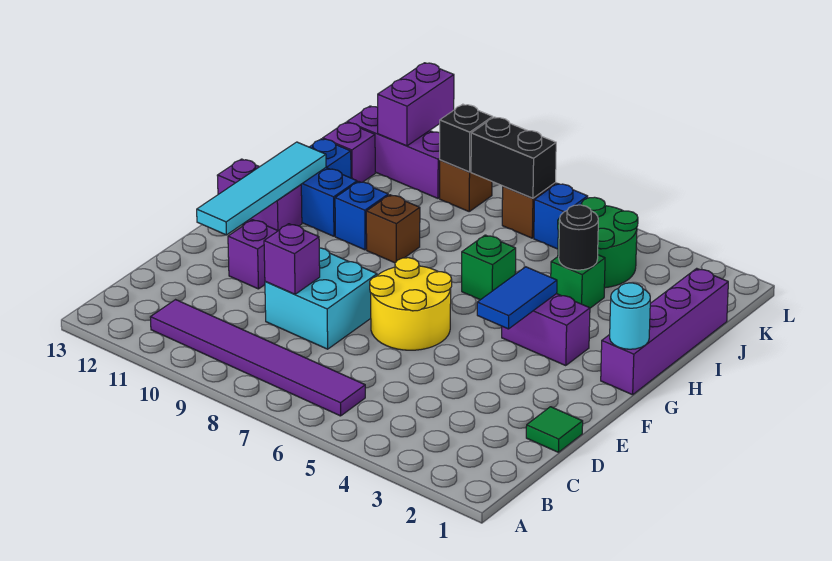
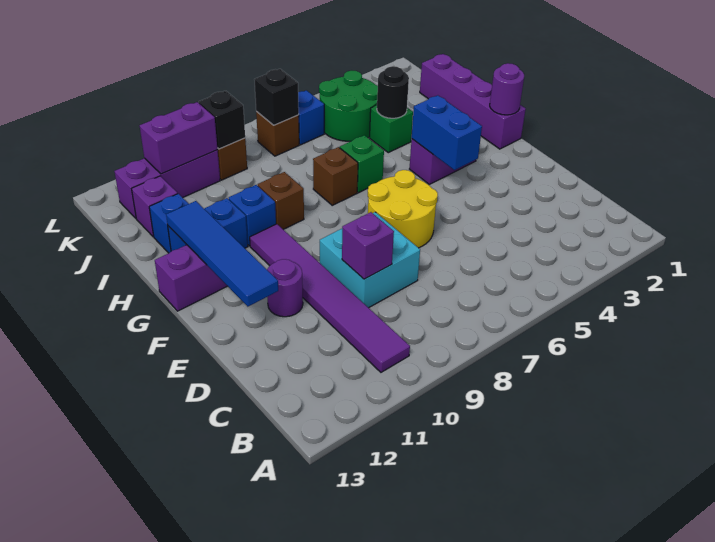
purple tile B6:B11 level 1 -> purple tile B10:G10 level 1
green tile D1 level 1 -> none
purple brick E11 level 1 -> purple round brick E11 level 1
cyan tile E12:H12 level 2 -> blue tile E12:H12 level 2
blue tile F4:G4 level 2 -> blue brick F4:G4 level 2
cyan round brick G1 level 2 -> purple round brick G1 level 2
none -> brown brick H7 level 1
black brick K7:K8 level 2 -> black brick K7 level 2
purple brick K11:L11 level 2 -> purple brick K10:K11 level 2

